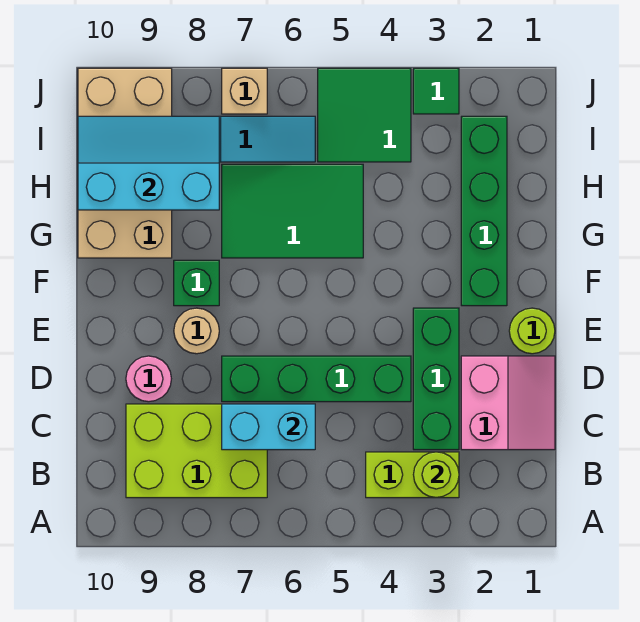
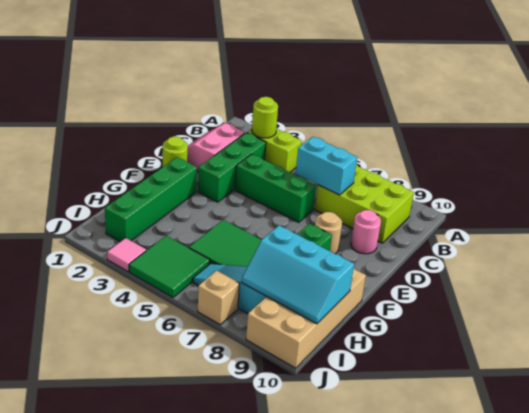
green brick D4:D7 level 1 -> green brick D4:D6 level 1
green tile J3 level 1 -> pink tile J3 level 1

